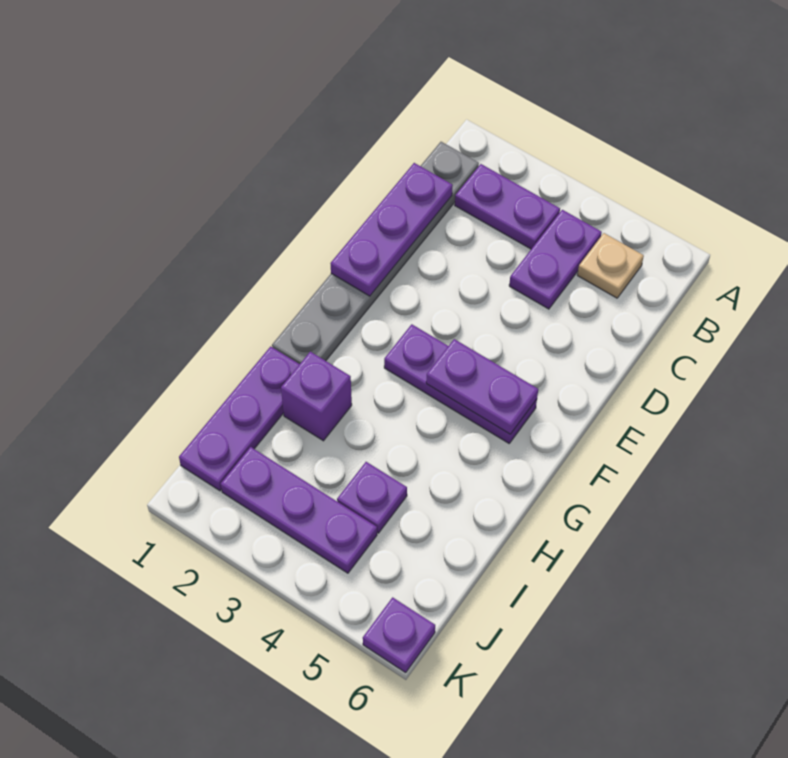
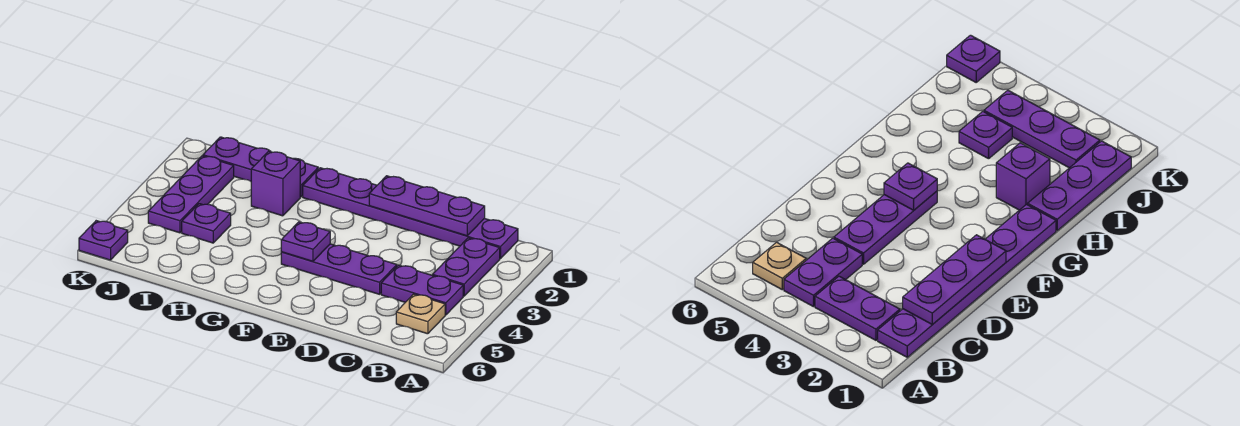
grey plate B1:G1 level 1 -> purple plate B1:G1 level 1
purple plate F3:F5 level 1 -> purple plate D4:F4 level 1
purple plate F4:F5 level 2 -> purple plate F4 level 2

